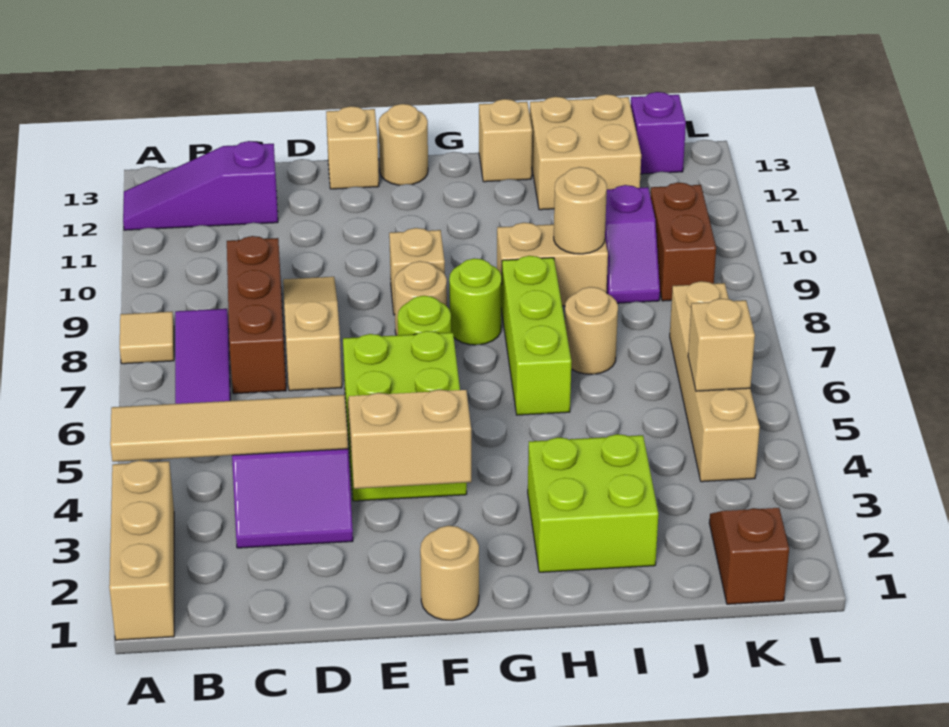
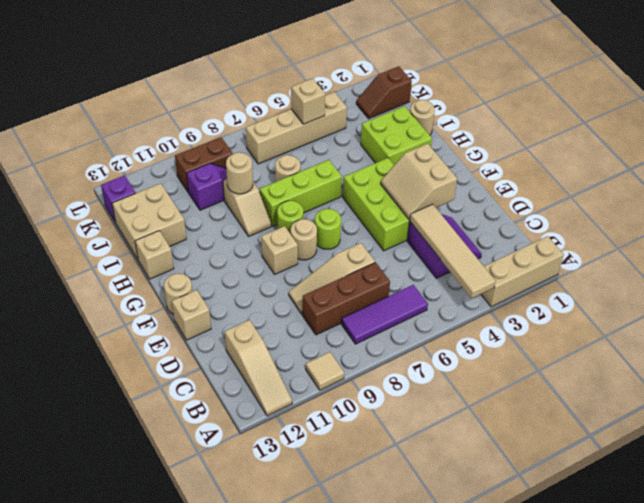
tan tile A8 level 1 -> tan tile A10 level 1
purple slope A12:C12 level 1 top C -> tan slope A12:C12 level 1 top C
lime brick E4:F6 level 1 -> lime brick E4:G5 level 1
tan round brick F1 level 1 -> tan round brick I1 level 1
tan brick H9:I9 level 1 -> tan slope H9:I9 level 1 top I

